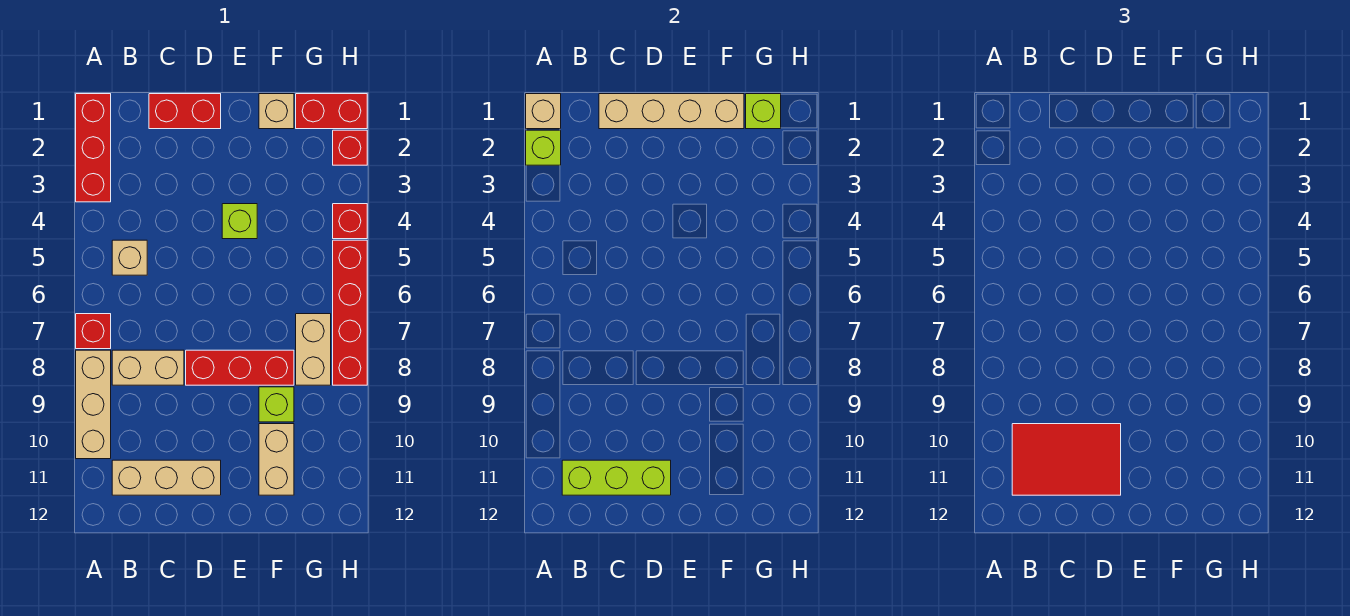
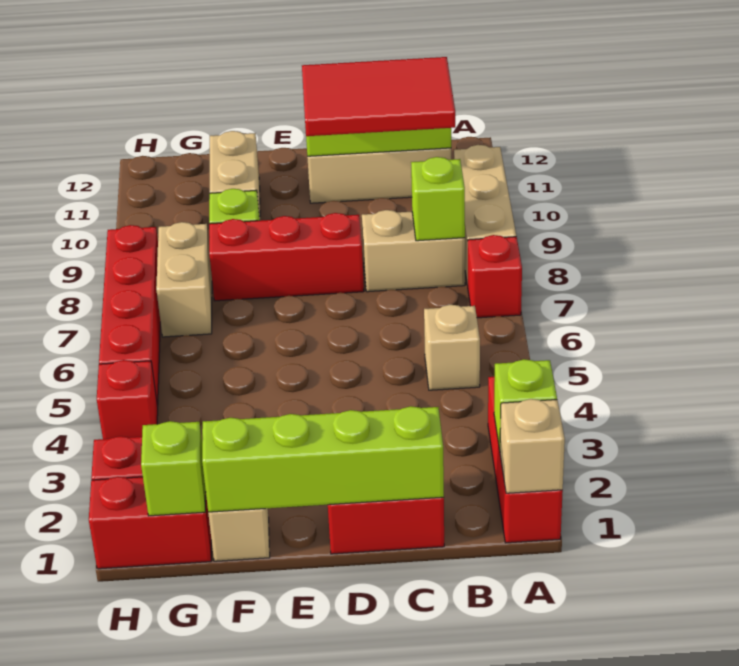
tan brick C1:F1 level 2 -> lime brick C1:F1 level 2
lime brick E4 level 1 -> lime brick B8 level 2

